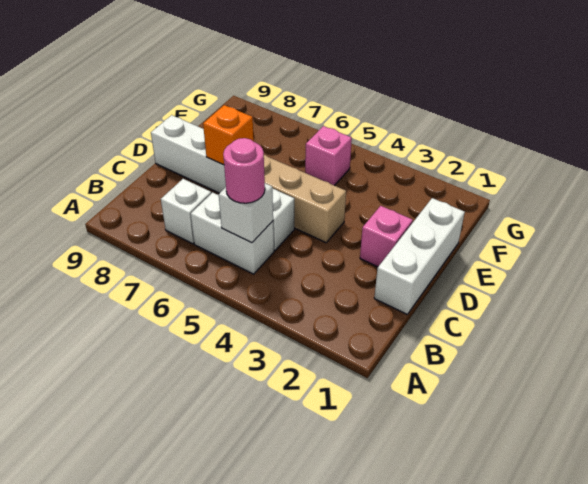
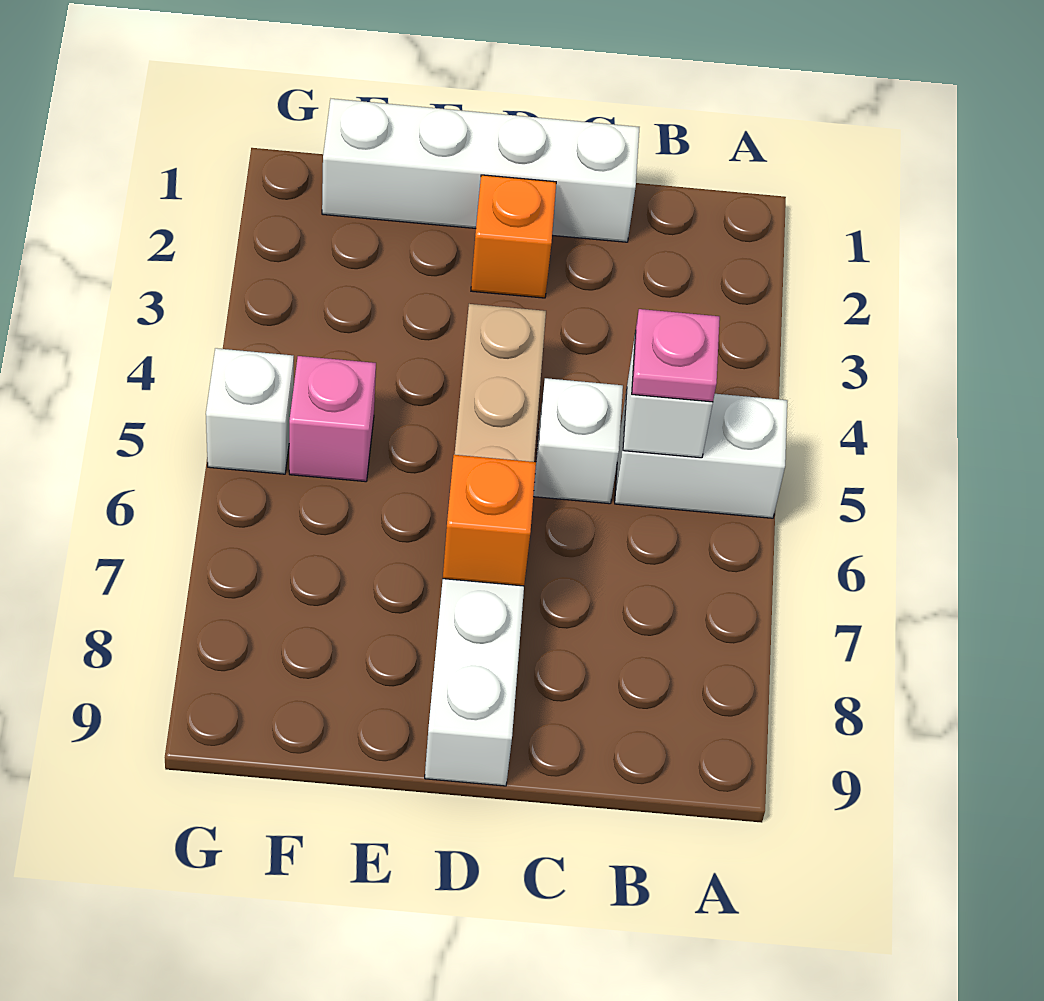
white brick B5:B6 level 1 -> white brick A5:B5 level 1
pink round brick B5 level 3 -> pink plate B5 level 3
white brick B7 level 1 -> white brick G5 level 1
white brick C1:E1 level 1 -> white brick C1:F1 level 1
pink brick D2 level 1 -> orange brick D2 level 1

